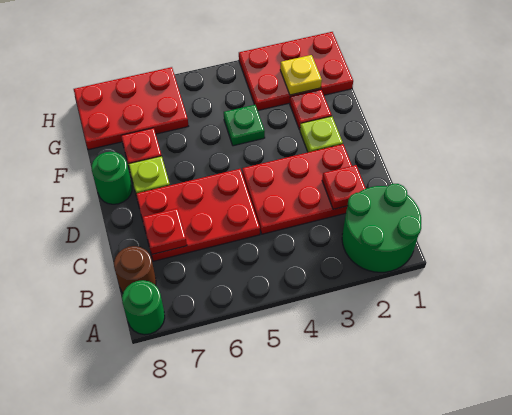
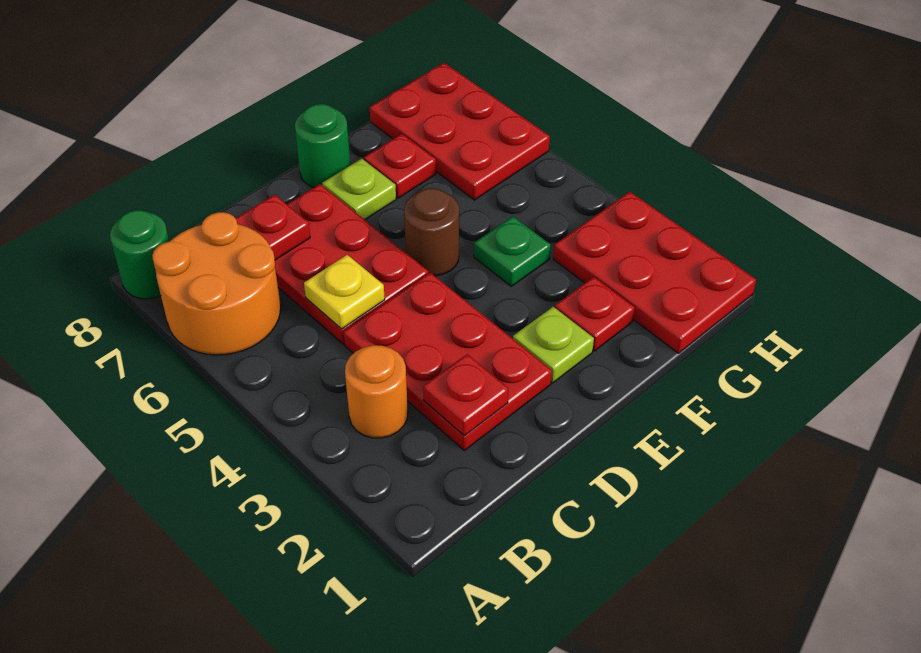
green round brick A1:B2 level 1 -> none
none -> orange round brick A6:B7 level 1
none -> orange round brick B3 level 1
brown round brick B8 level 1 -> brown round brick E5 level 1
yellow plate G2 level 2 -> yellow plate C5 level 2

